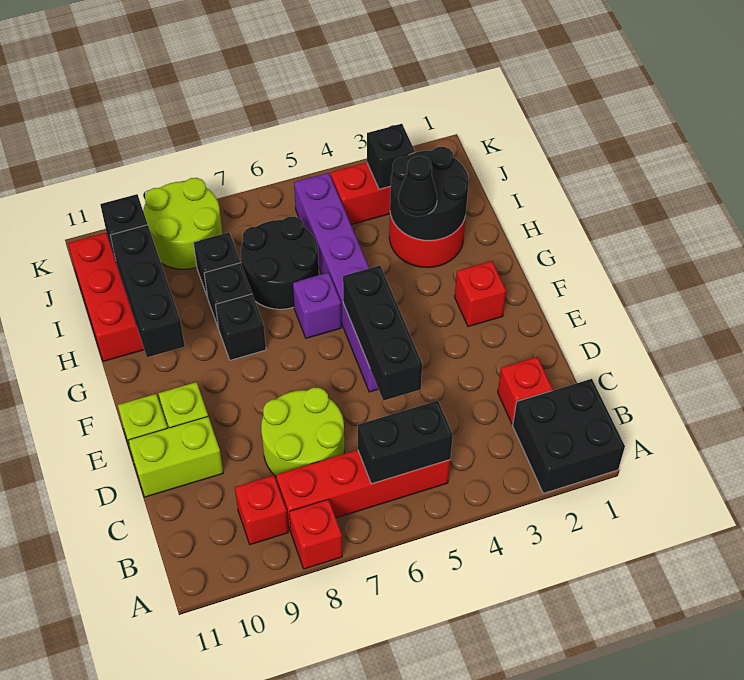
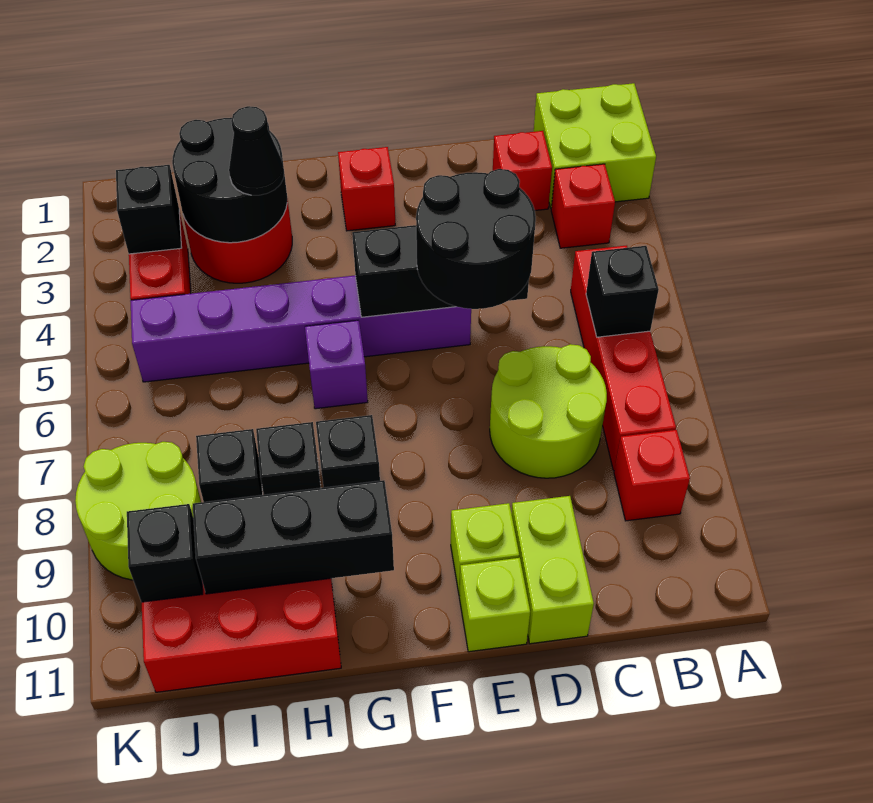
black brick A1:B2 level 1 -> lime brick A1:B2 level 1
red brick A8 level 1 -> red brick B3 level 1
black brick B5:B6 level 2 -> black brick B6 level 2
black round brick H6:I7 level 1 -> black round brick D5:E6 level 3

